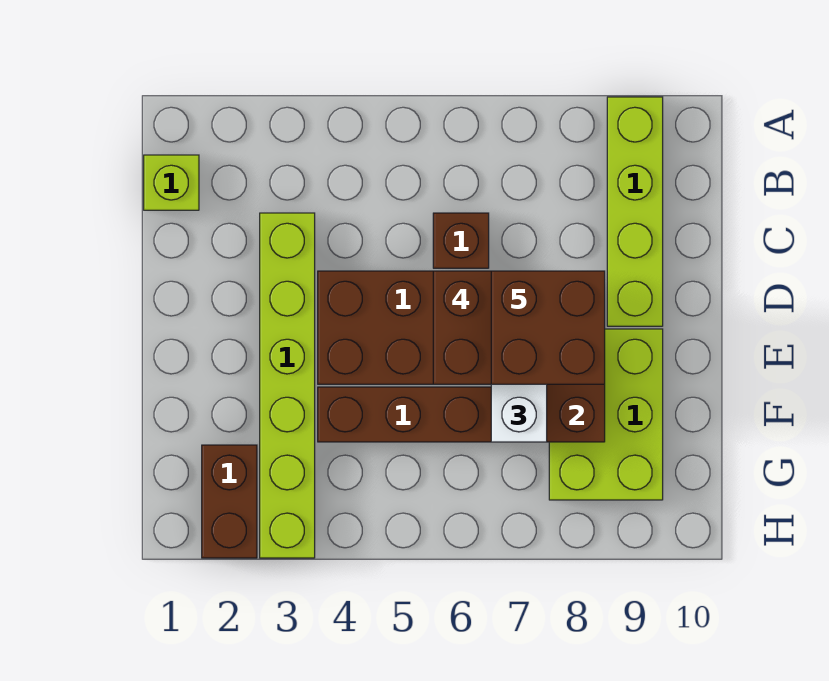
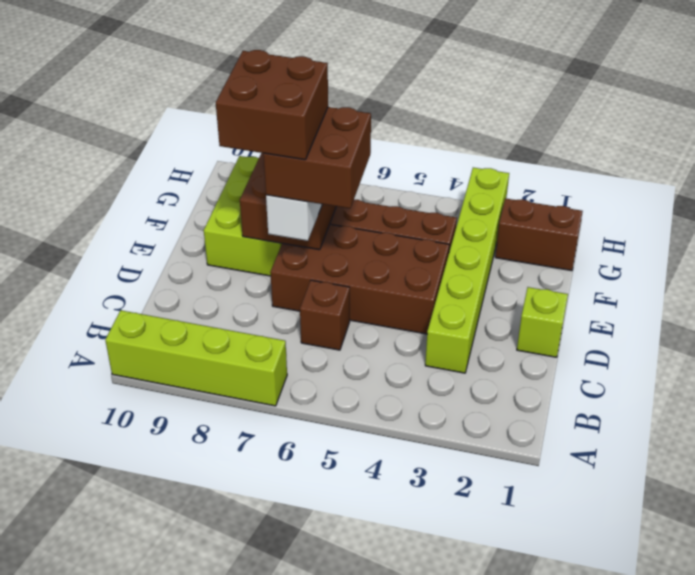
lime brick A9:D9 level 1 -> lime brick A7:A10 level 1
lime brick B1 level 1 -> lime brick D1 level 1
brown brick G2:H2 level 1 -> brown brick G1:G2 level 1

